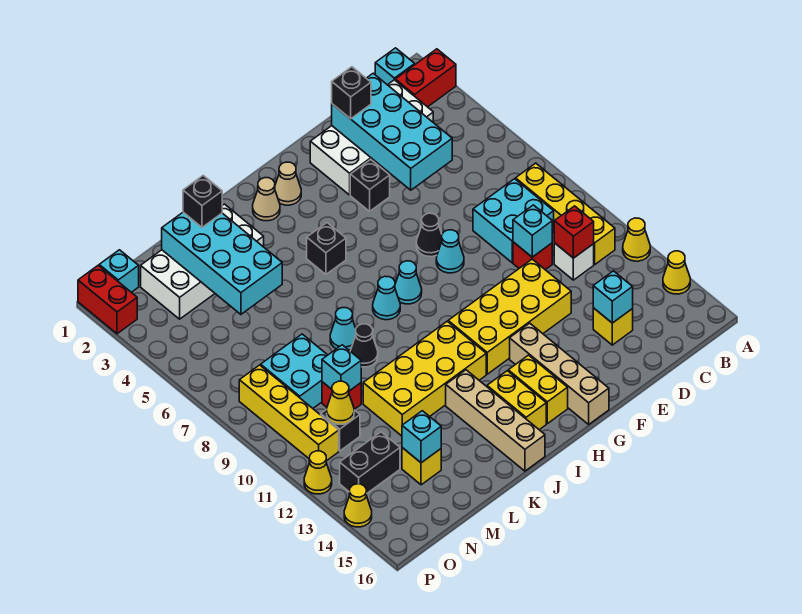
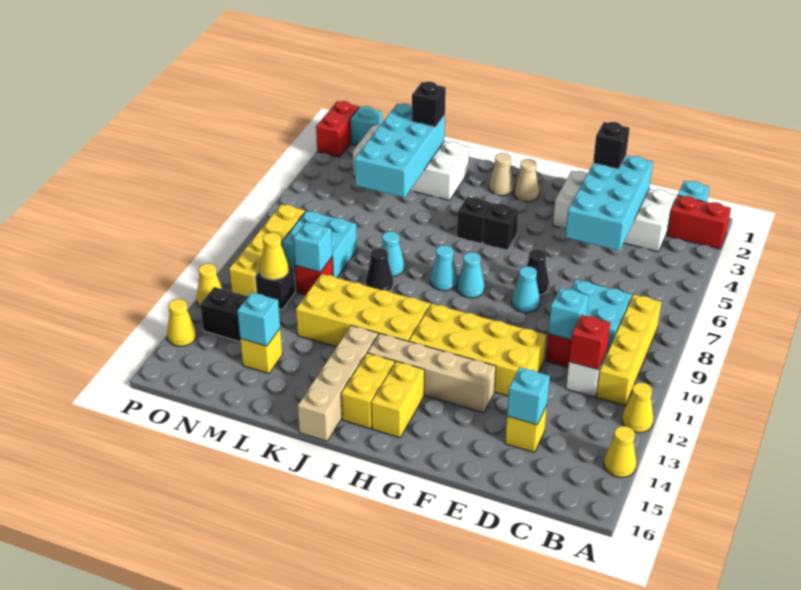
black brick F4 level 1 -> black brick H5 level 1
tan brick G13:G16 level 1 -> tan brick F13:I13 level 1

